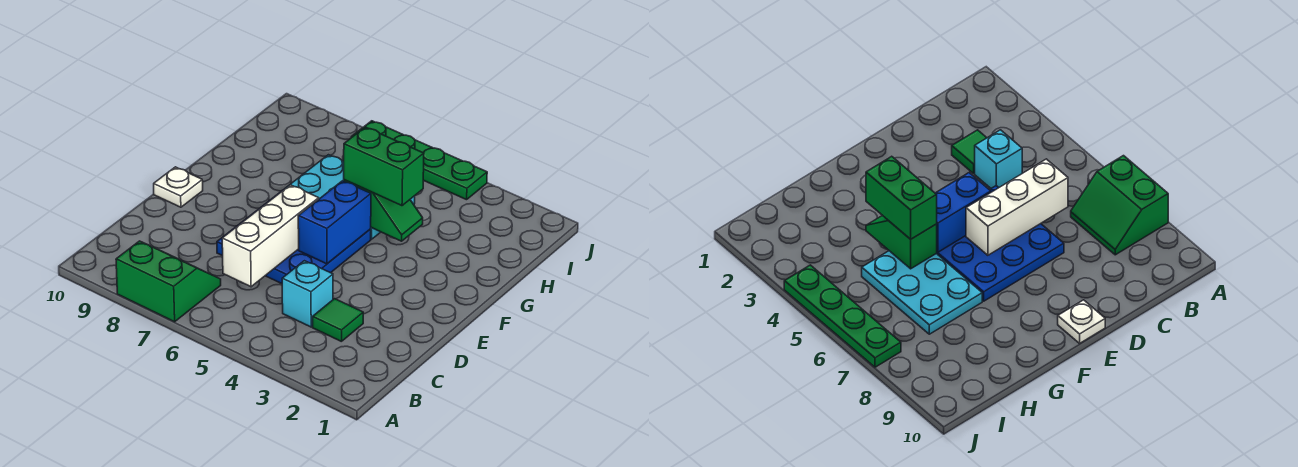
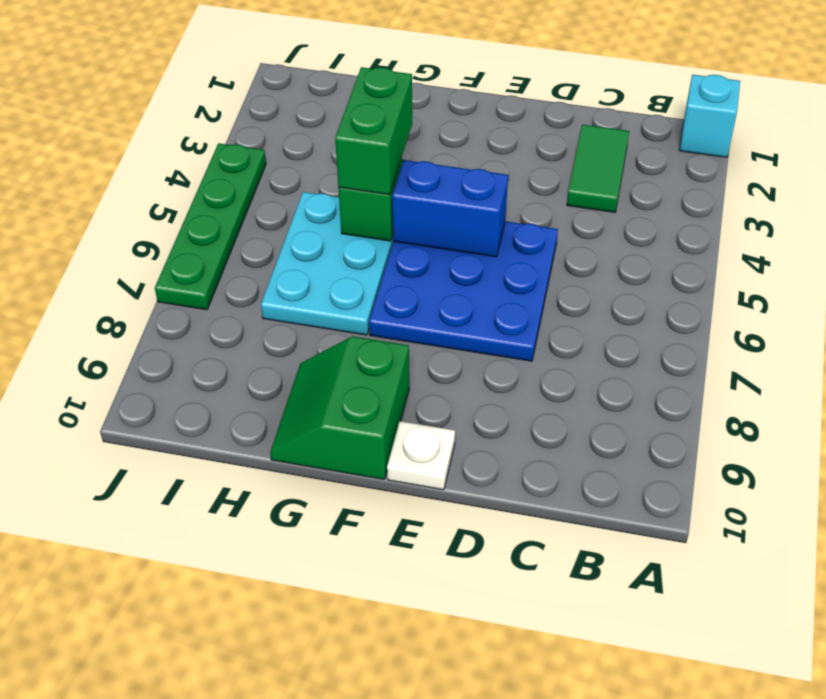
green slope A7:B8 level 1 top A -> green slope F9:G10 level 1 top F
green tile C3 level 1 -> green tile C2:C3 level 1
cyan brick C4 level 1 -> cyan brick A1 level 1
white brick C6:E6 level 2 -> none

